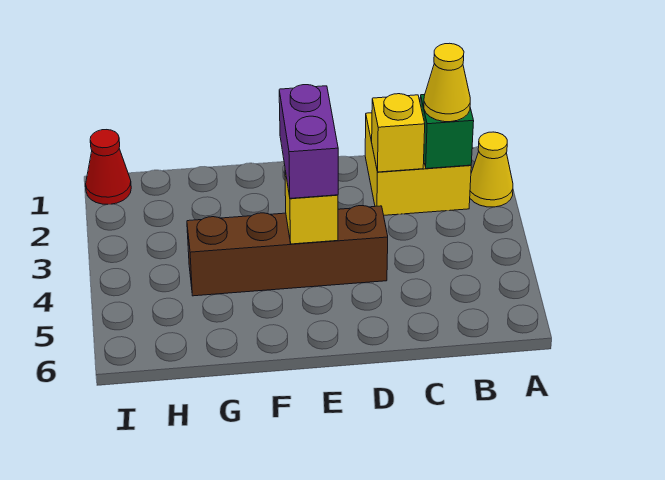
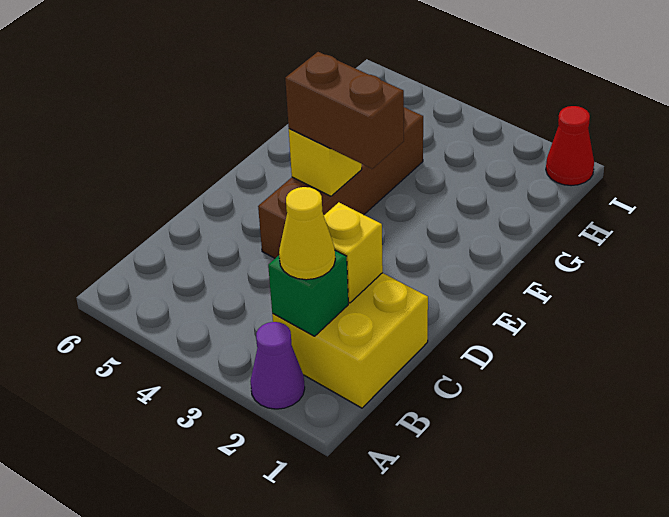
yellow cone A2 level 1 -> purple cone A2 level 1
purple brick E3:E4 level 3 -> brown brick E3:E4 level 3

